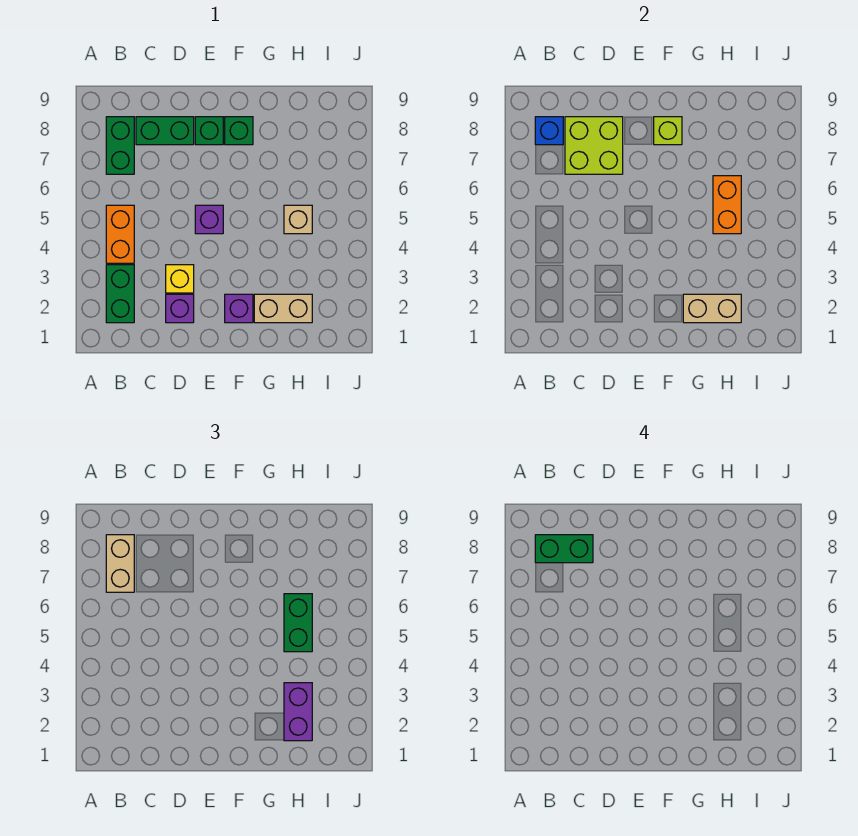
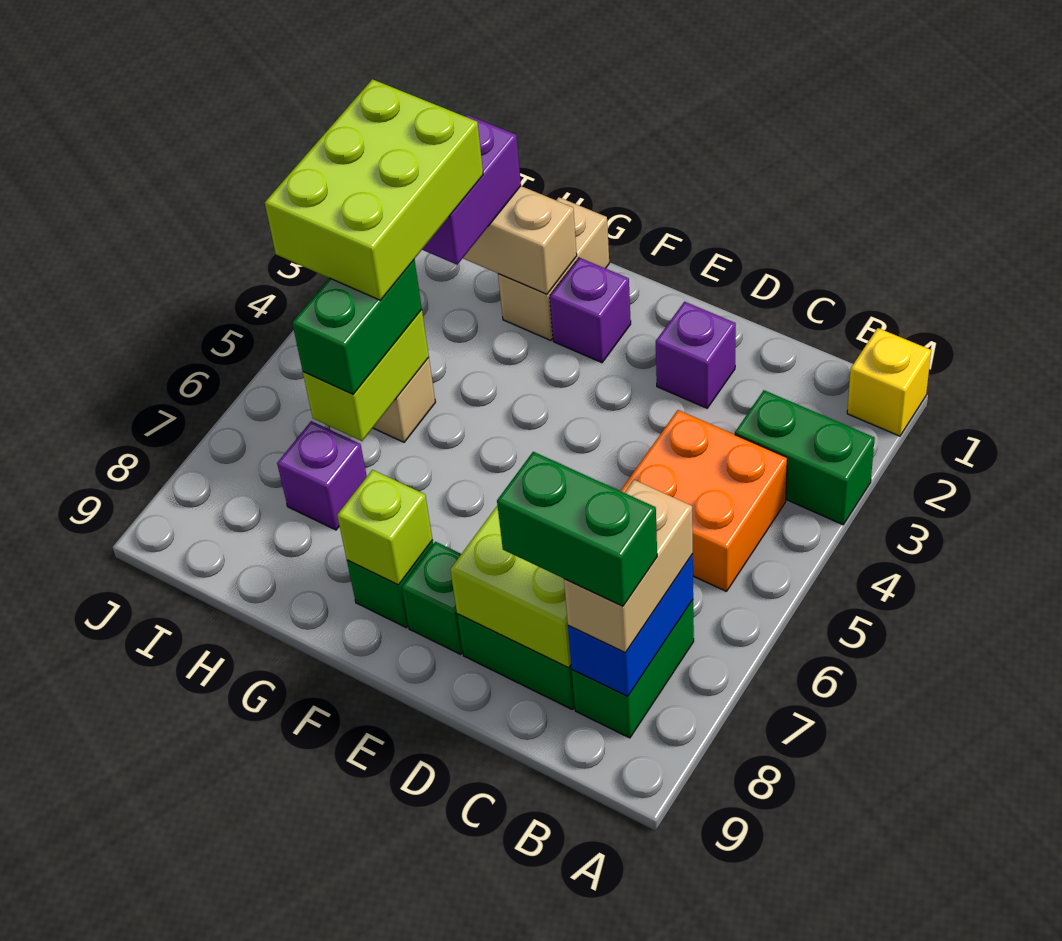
green brick B2:B3 level 1 -> green brick A3:B3 level 1
orange brick B4:B5 level 1 -> orange brick B4:C5 level 1
blue brick B8 level 2 -> blue brick B7:B8 level 2
yellow brick D3 level 1 -> yellow brick A1 level 1
purple brick E5 level 1 -> purple brick H7 level 1
tan brick G2:H2 level 1 -> tan brick G1:G2 level 1
none -> lime brick H3:I5 level 4
orange brick H5:H6 level 2 -> lime brick H5:H6 level 2

